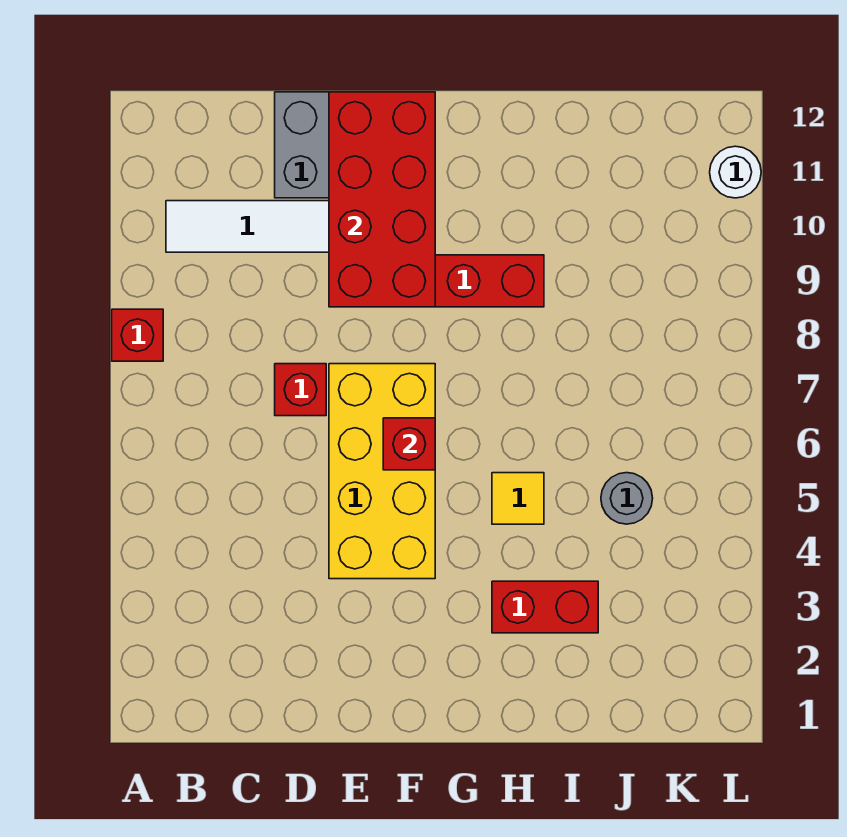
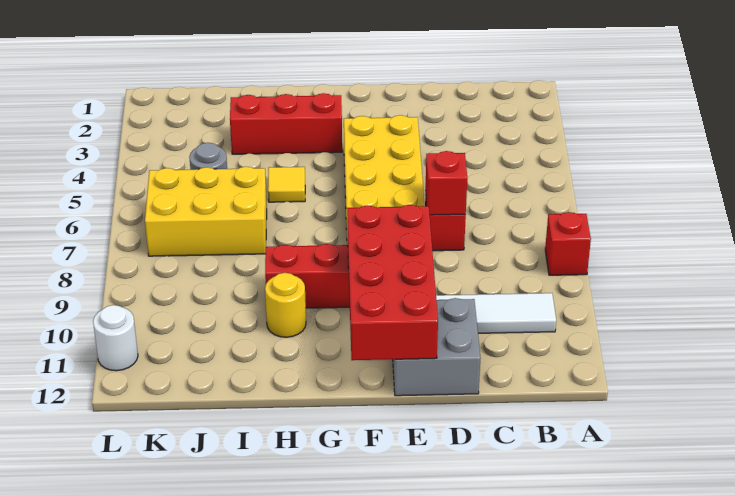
red brick F6 level 2 -> red brick D7 level 2
red brick H3:I3 level 1 -> red brick G3:I3 level 1
none -> yellow round brick H10 level 1
none -> yellow brick I6:K7 level 1

